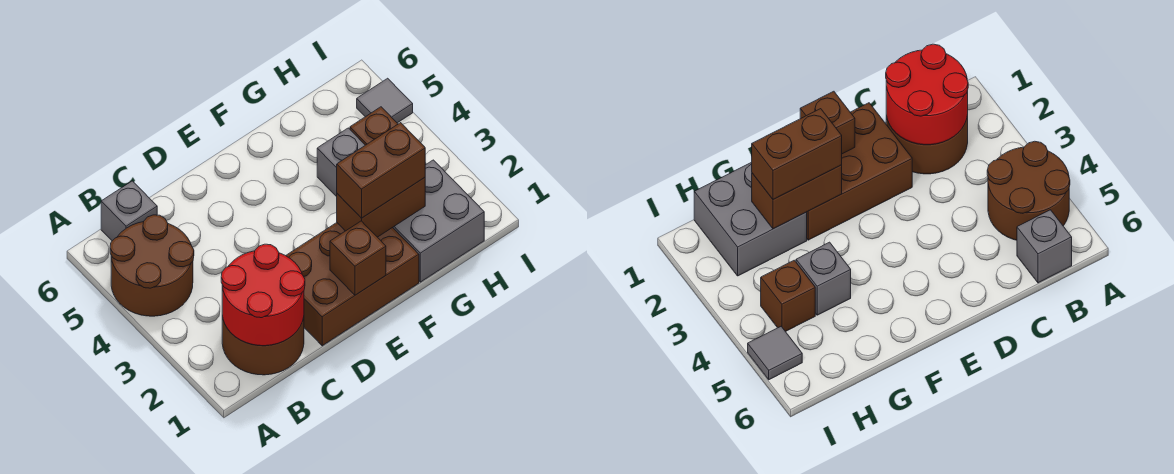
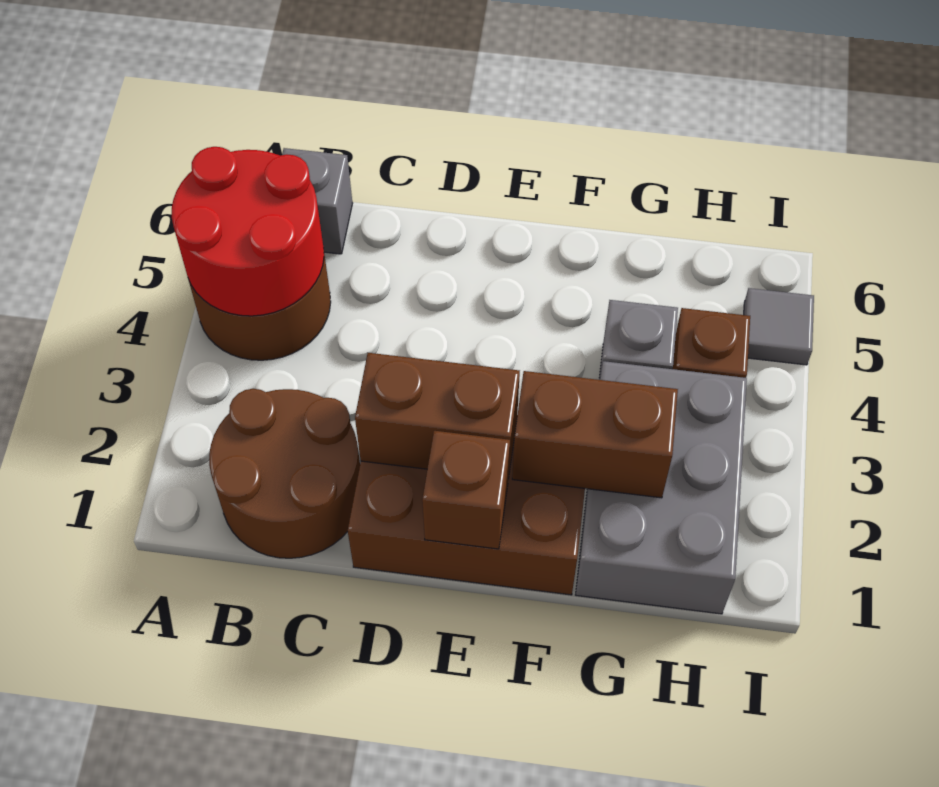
red round brick B1:C2 level 2 -> red round brick A4:B5 level 2
brown brick F2:G2 level 3 -> brown brick D2:E2 level 2
grey brick G1:H2 level 1 -> grey brick G1:H3 level 1

